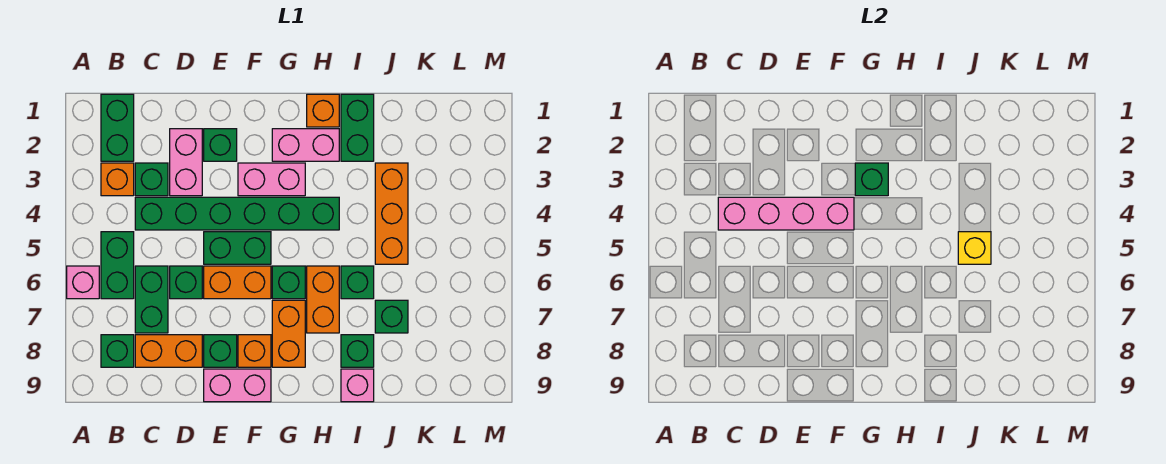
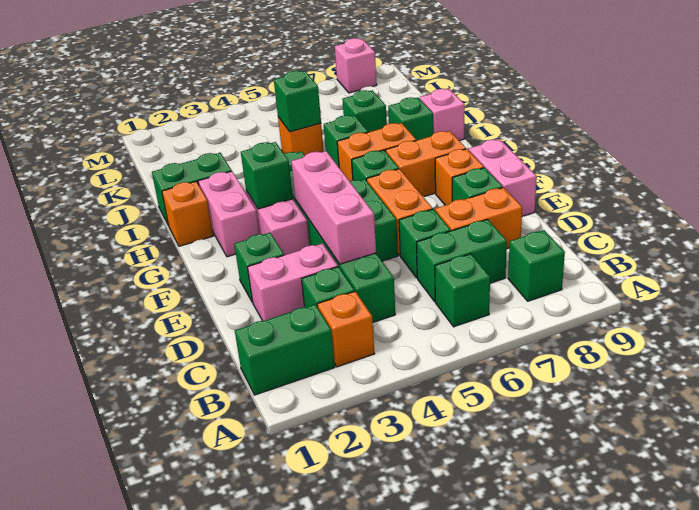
pink brick A6 level 1 -> pink brick M8 level 1
green brick B5:B6 level 1 -> green brick B6 level 1
pink brick C4:F4 level 2 -> pink brick D4:F4 level 2
orange brick C8:D8 level 1 -> orange brick D7:D8 level 1
orange brick J3:J5 level 1 -> orange brick J5 level 1
yellow brick J5 level 2 -> green brick J5 level 2

